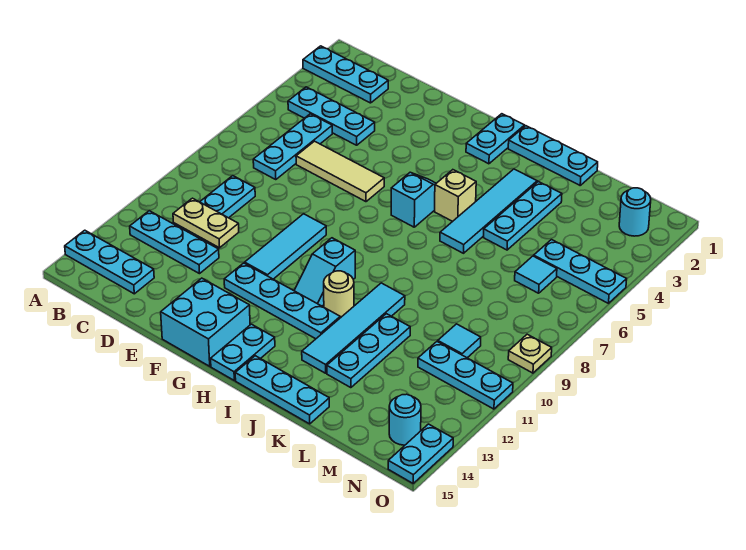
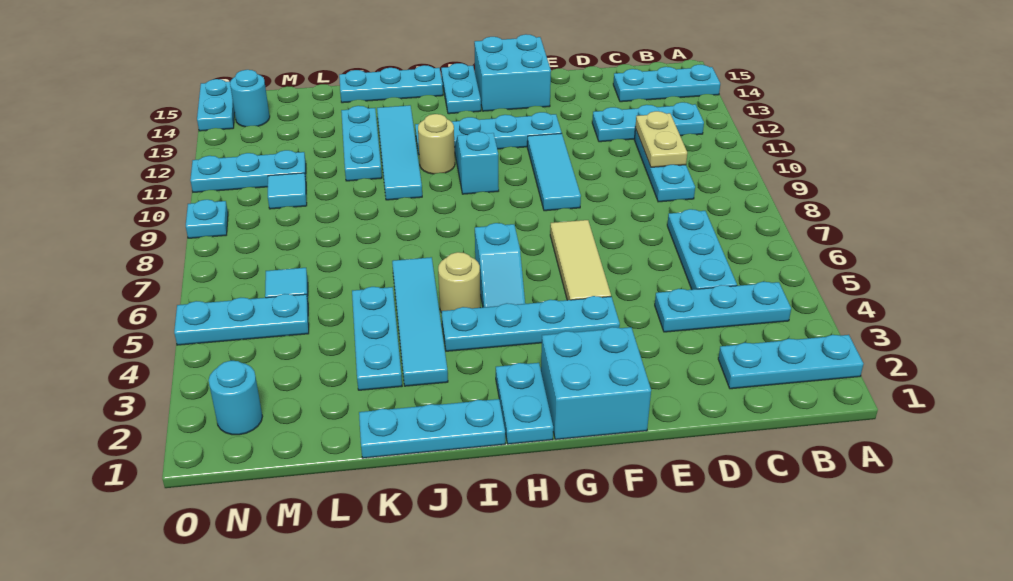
tan plate C11:D11 level 2 -> tan plate C10:C11 level 2
tan tile D6:F6 level 1 -> tan tile F5:F7 level 1
none -> cyan brick F1:G2 level 1
none -> cyan plate F4:I4 level 1
tan brick I5 level 1 -> tan round brick I5 level 1
tan plate O9 level 1 -> cyan plate O9 level 1

